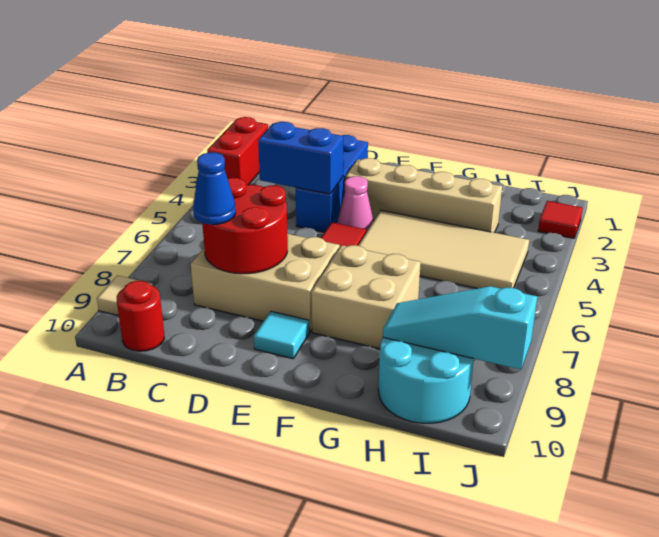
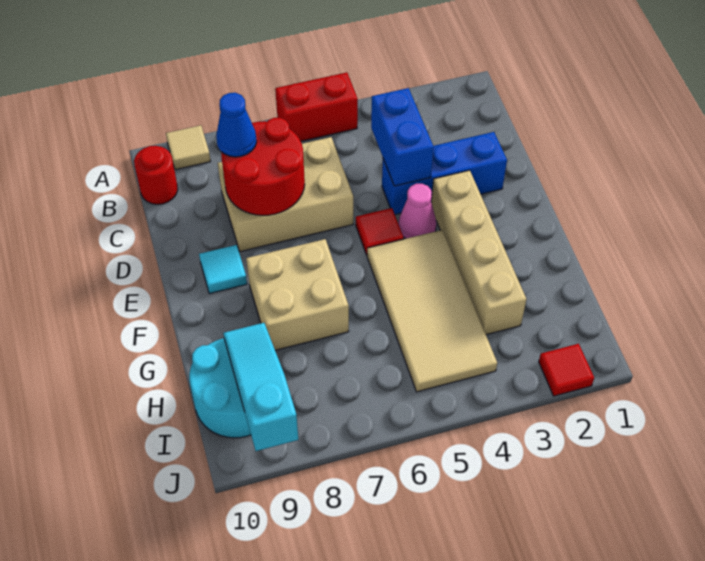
red brick A2:A3 level 1 -> red brick A5:A6 level 1
tan brick C7:E8 level 1 -> tan brick C6:D8 level 1

